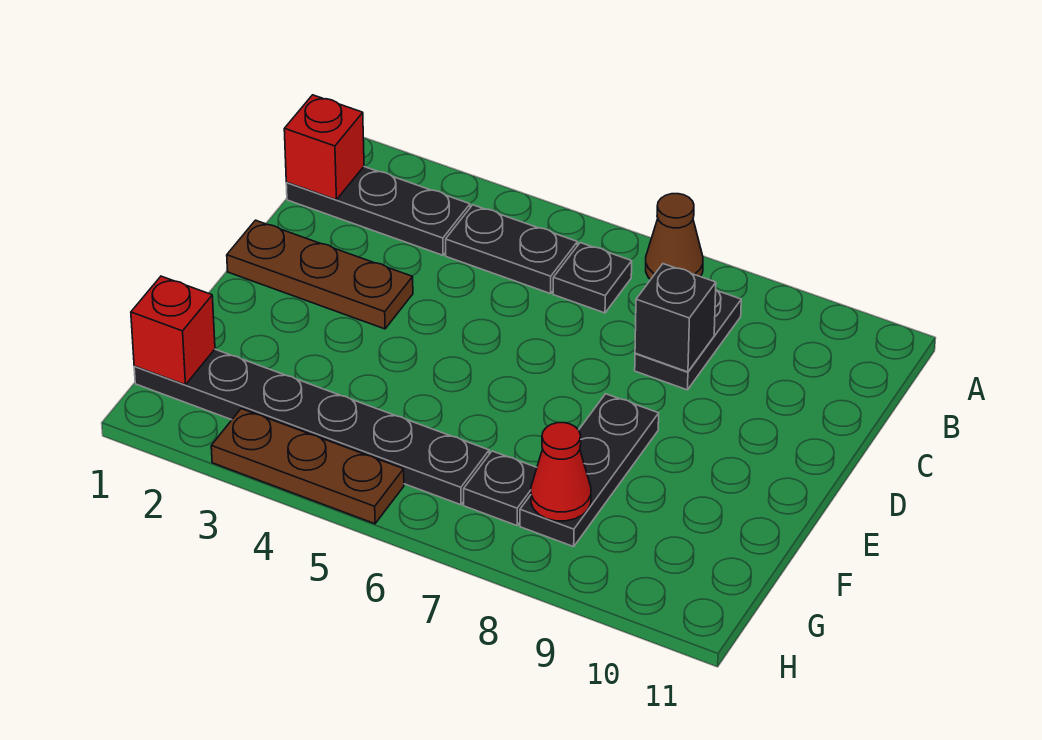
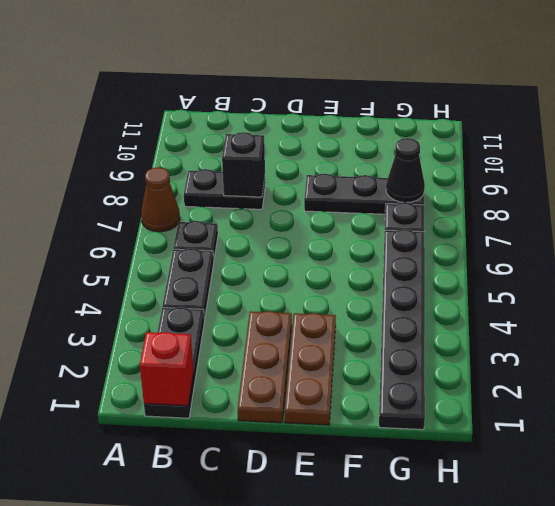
red brick G1 level 2 -> none
red cone G8 level 2 -> black cone G8 level 2
brown plate H3:H5 level 1 -> brown plate E1:E3 level 1

